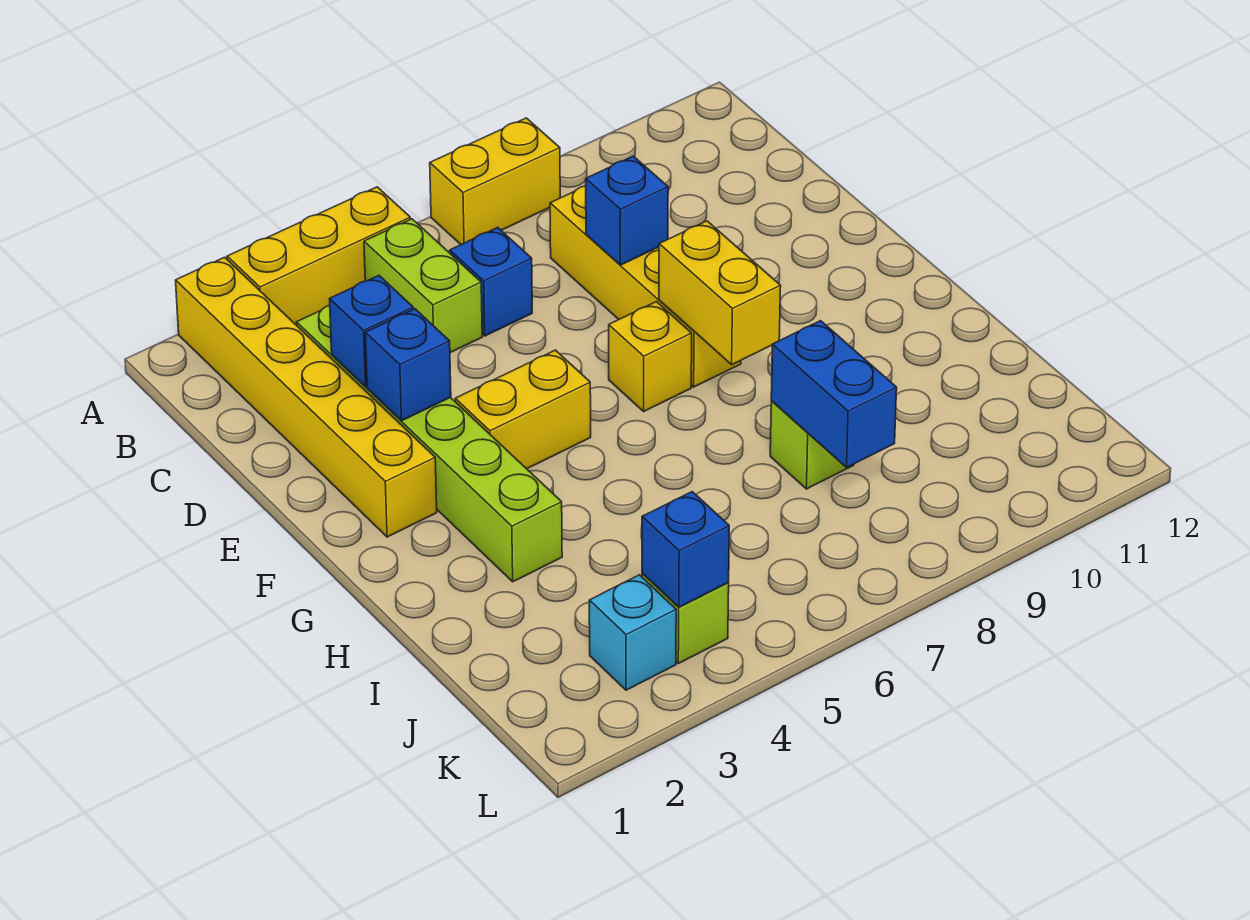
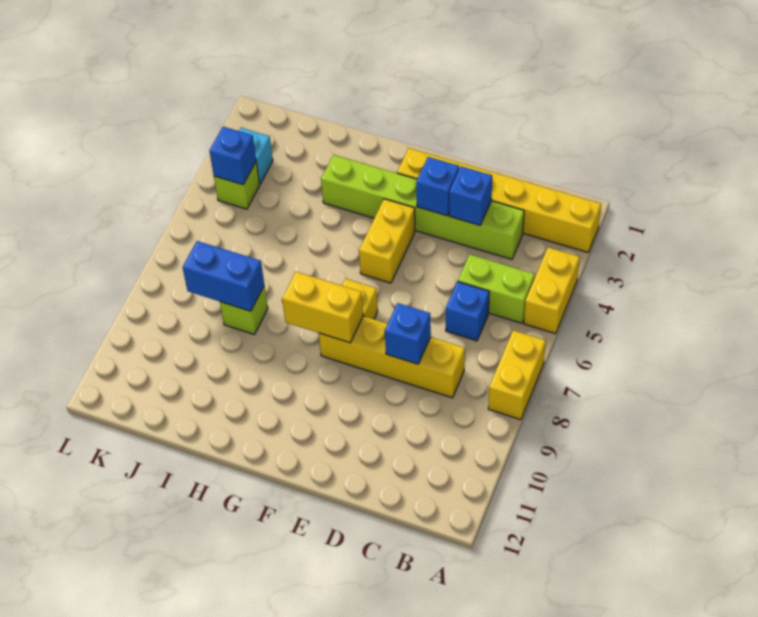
yellow brick A3:A5 level 1 -> yellow brick A4:A5 level 1

